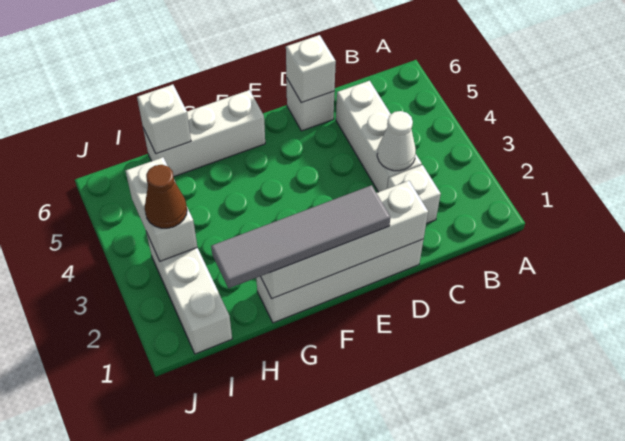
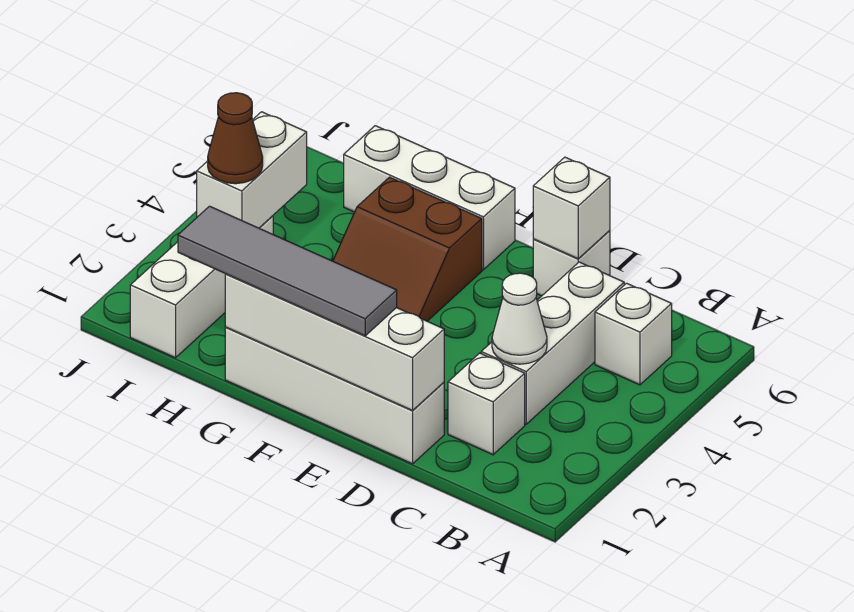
none -> brown slope F4:G5 level 1 top 5
white brick H6 level 2 -> white brick B5 level 1

